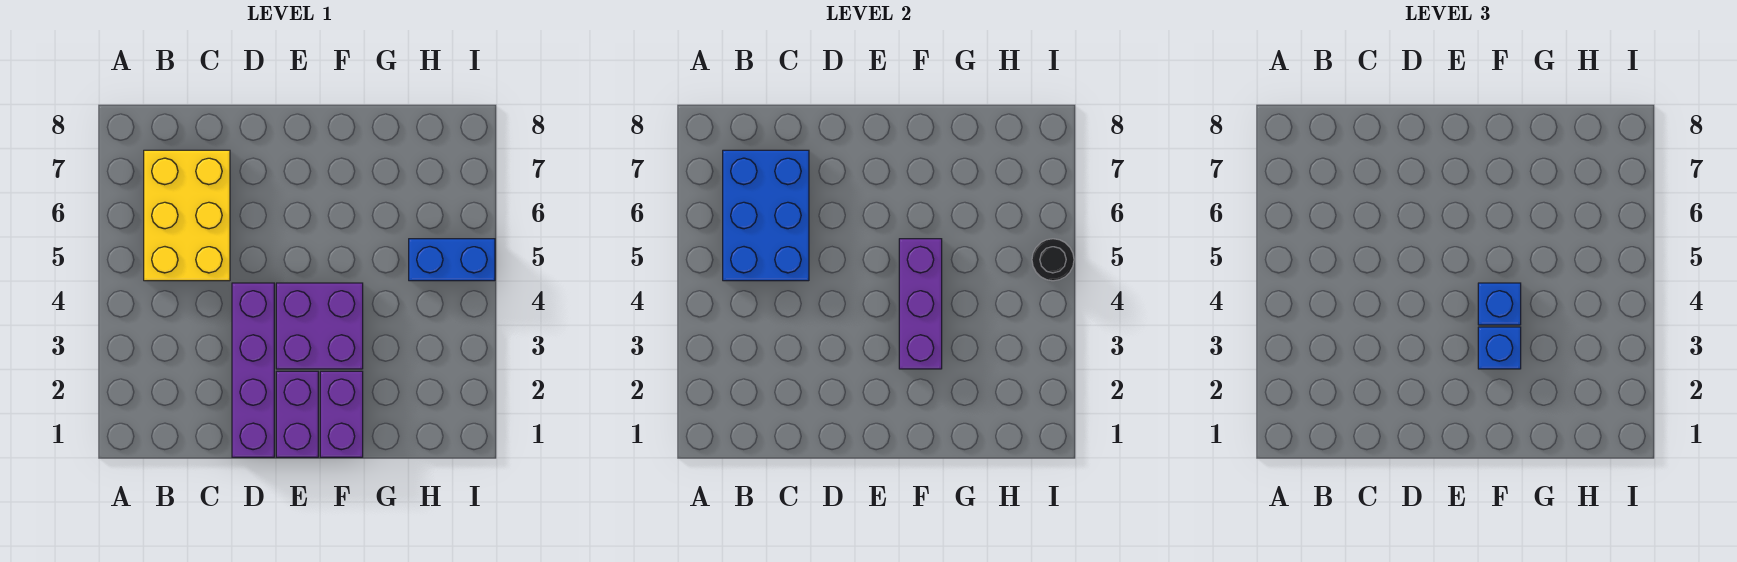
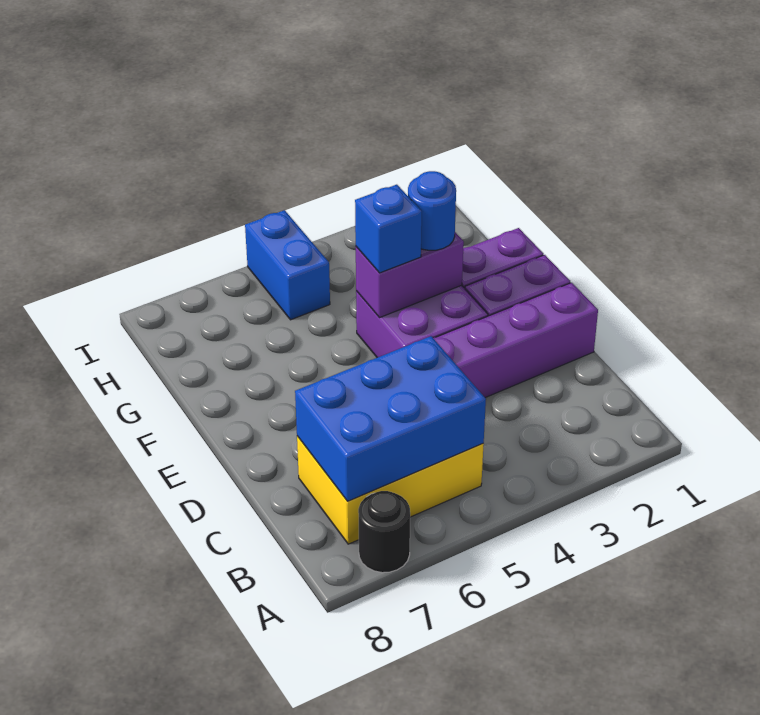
purple brick F3:F5 level 2 -> purple brick F3:F4 level 2
blue brick F3 level 3 -> blue round brick F3 level 3
black round brick I5 level 2 -> black round brick A7 level 1

